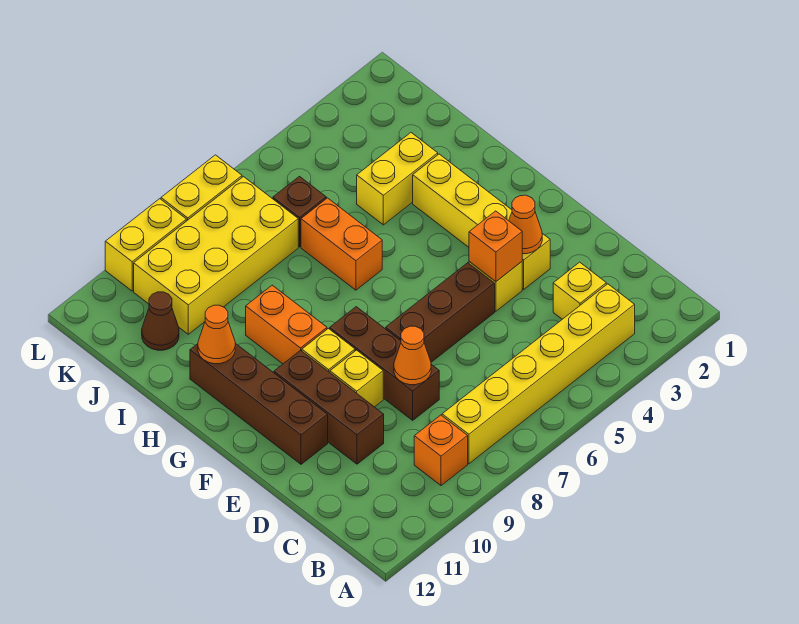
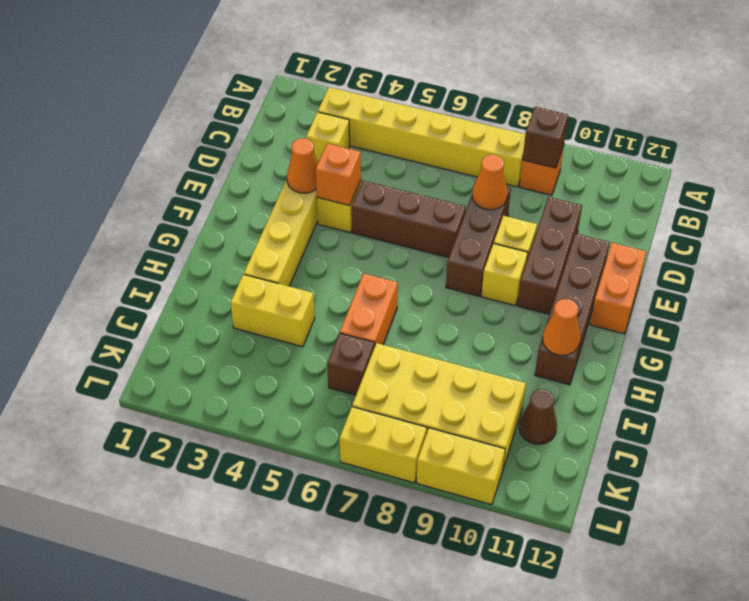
none -> brown brick B9 level 2
orange brick G9:H9 level 1 -> orange brick E12:F12 level 1

